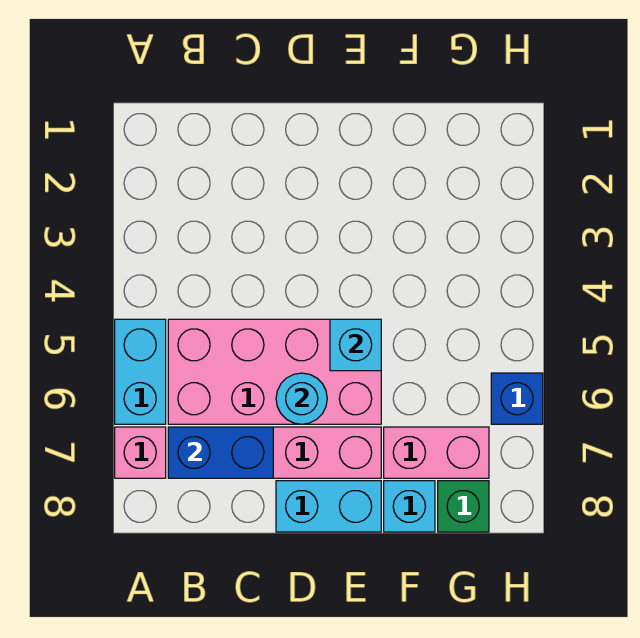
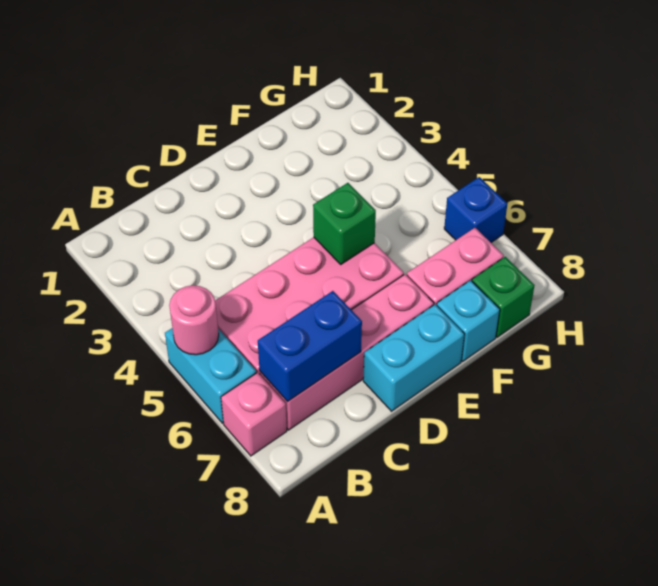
none -> pink round brick A5 level 2
cyan round brick D6 level 2 -> none
cyan brick E5 level 2 -> green brick E5 level 2

